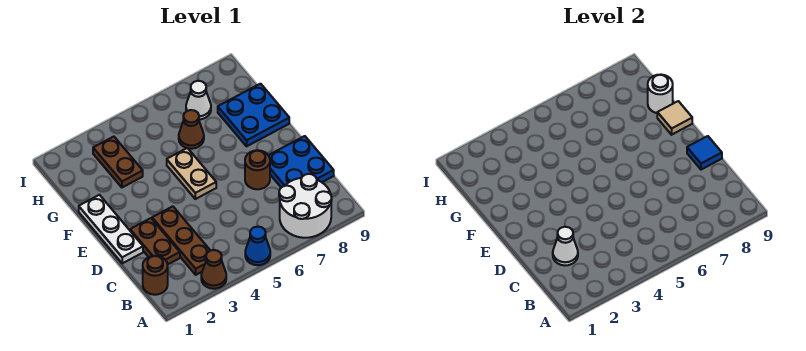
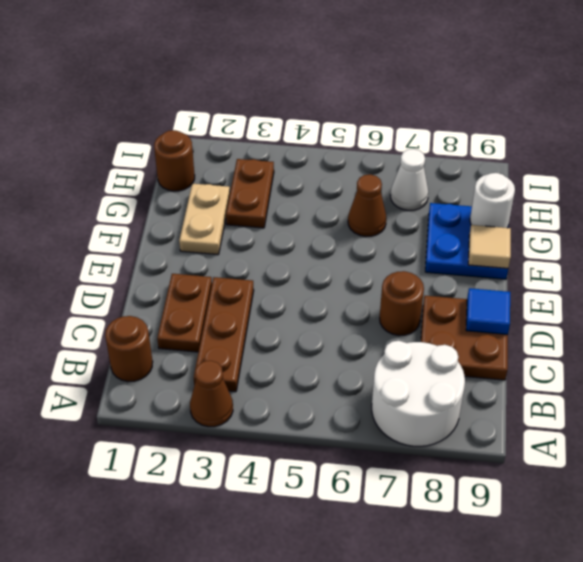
blue cone A5 level 1 -> none
white cone C2 level 2 -> none
blue plate C8:D9 level 1 -> brown plate C8:D9 level 1
white plate D1:F1 level 1 -> none
tan plate E5:F5 level 1 -> tan plate F2:G2 level 1
none -> brown round brick H1 level 1

